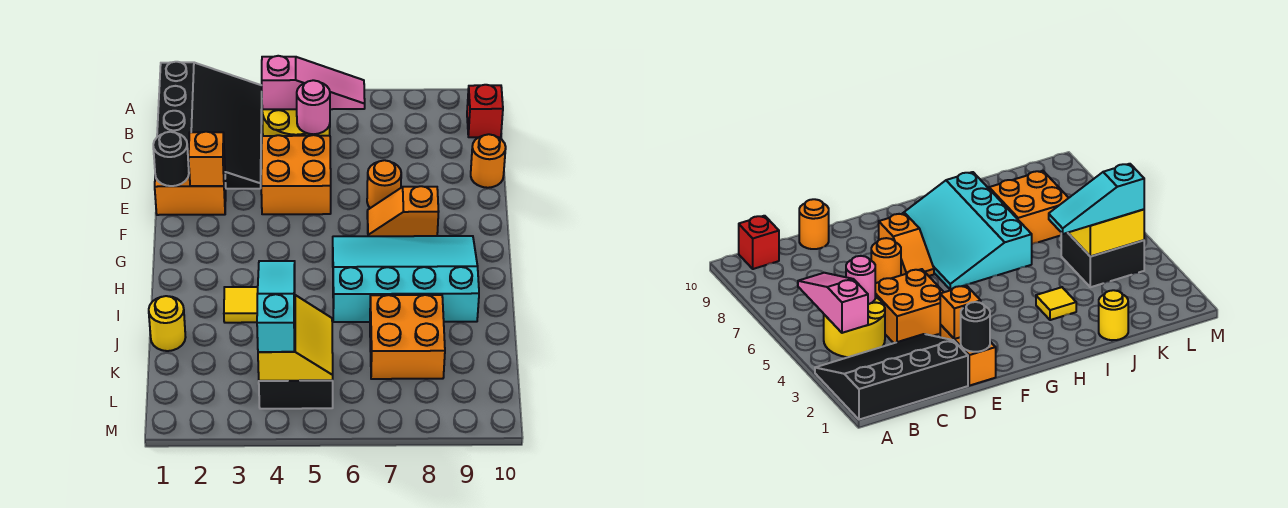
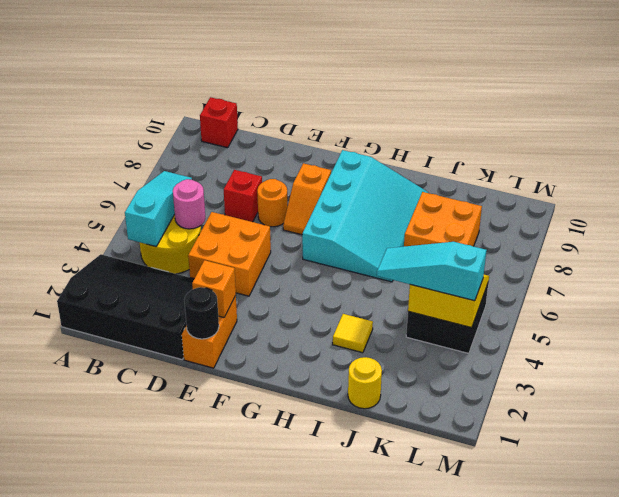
pink slope B4:B6 level 2 top 4 -> cyan slope B4:B6 level 2 top 4
none -> red brick D7 level 1
orange round brick D10 level 1 -> none
cyan slope G6:I9 level 1 top I -> cyan slope G6:I9 level 1 top G

